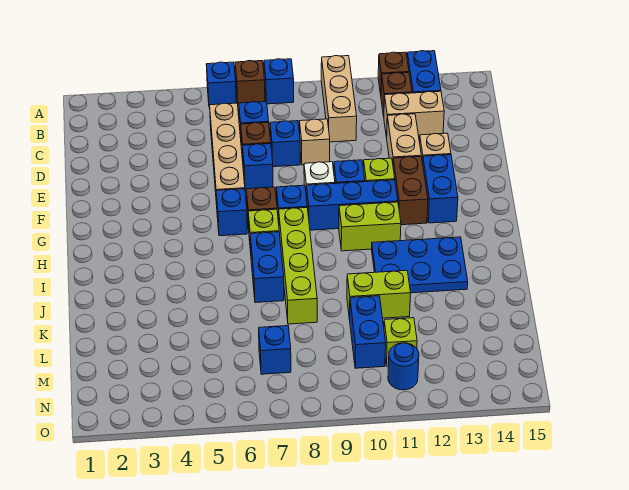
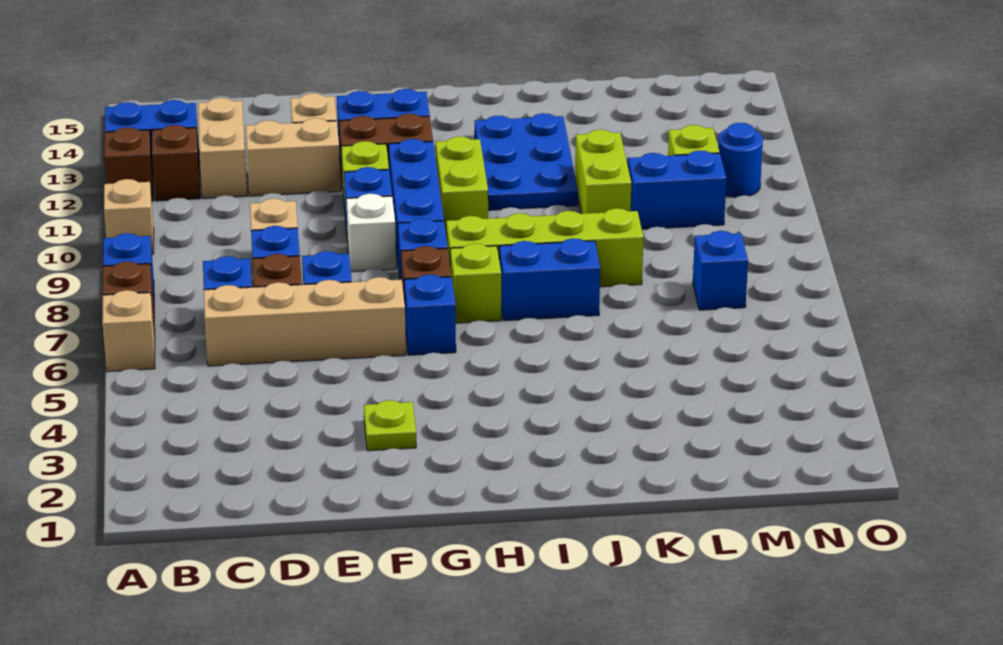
blue brick A6 level 1 -> tan brick A6 level 1
tan brick A10:C10 level 1 -> tan brick A10 level 1
none -> lime plate F3 level 1

